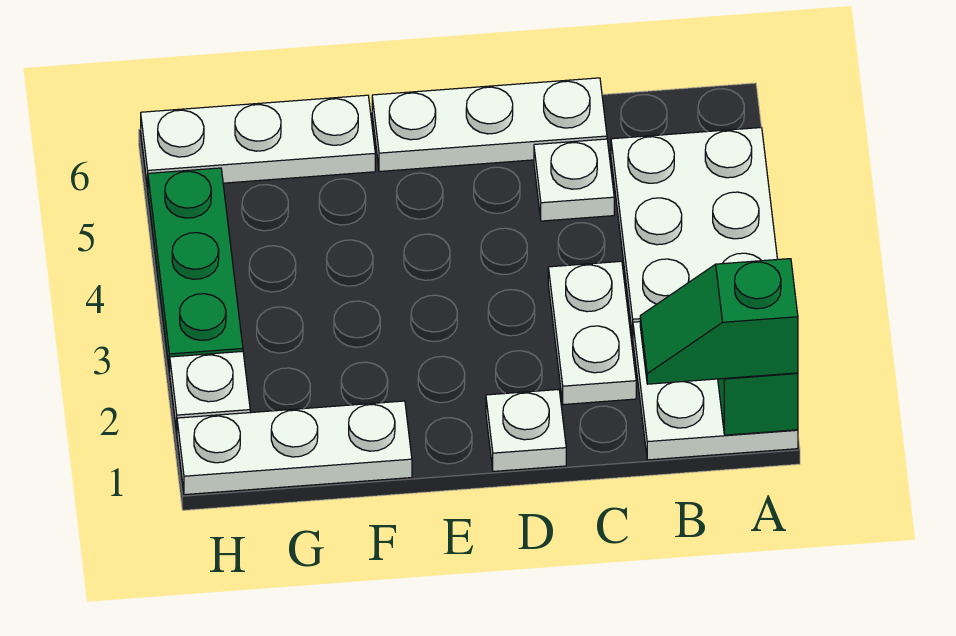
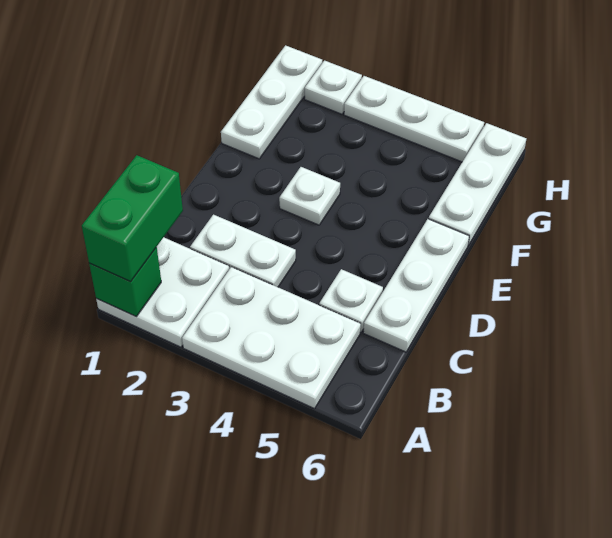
green slope A1:B1 level 3 top A -> green brick A1:B1 level 3
white plate D1 level 1 -> white plate E3 level 1
green plate H3:H5 level 1 -> white plate H3:H5 level 1

